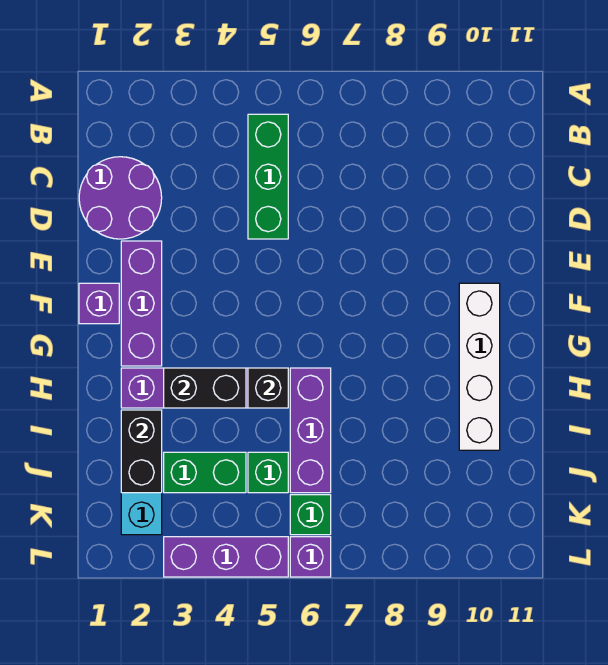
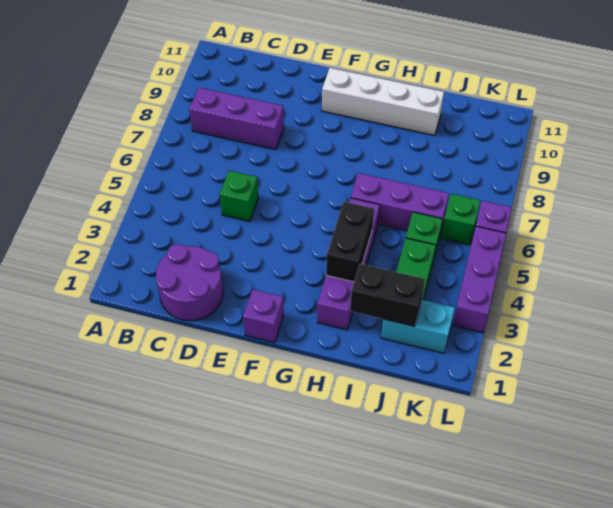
green brick B5:D5 level 1 -> green brick D5 level 1
purple brick E2:G2 level 1 -> purple brick B8:D8 level 1
black brick H5 level 2 -> none

